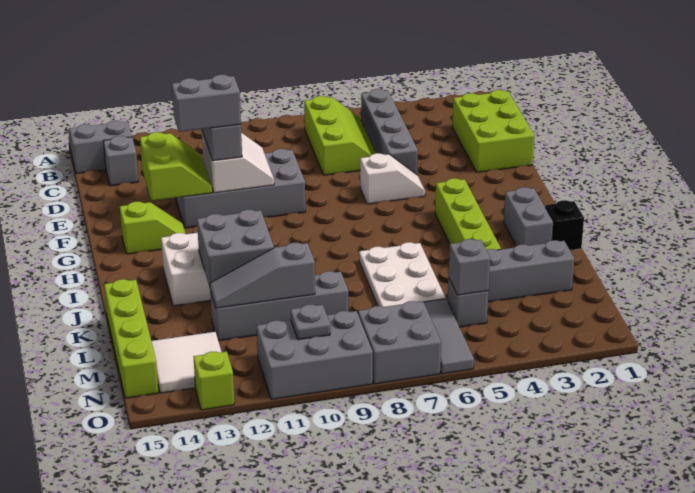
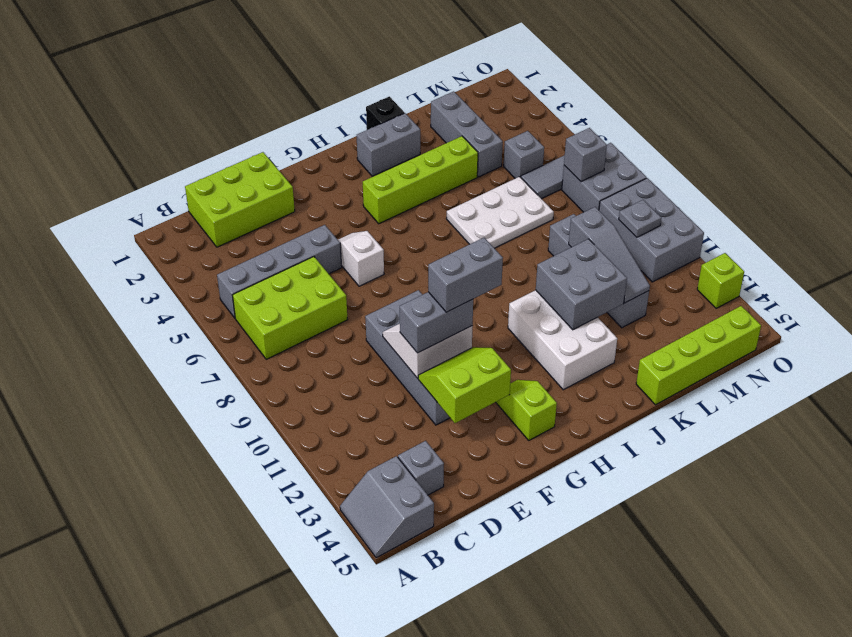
lime slope B6:D7 level 1 top 7 -> lime brick B6:D7 level 1
grey brick F11:F12 level 4 -> grey brick F11:G11 level 4
grey brick M5 level 2 -> grey brick N7 level 2
white tile M13:N14 level 1 -> none

